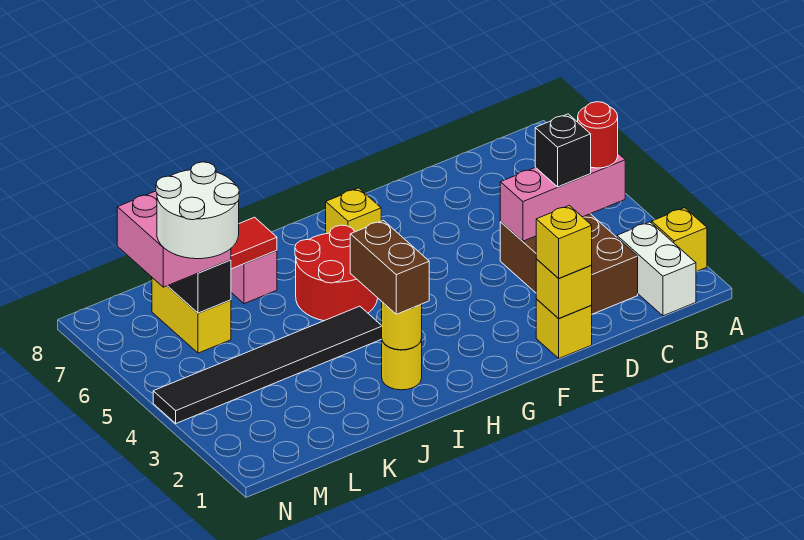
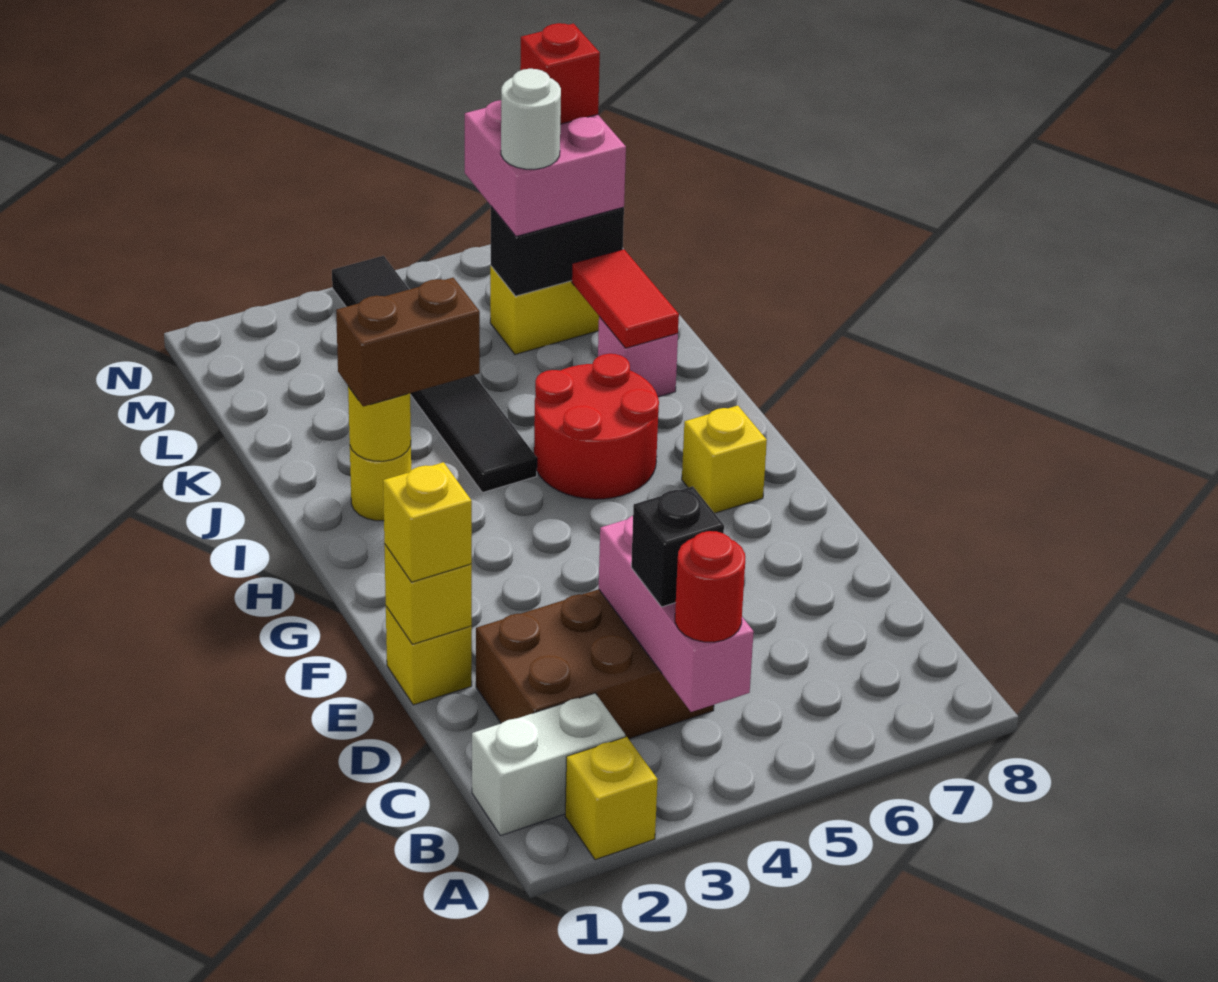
white round brick L5:M6 level 4 -> white round brick L6 level 4
none -> red brick M7 level 4

